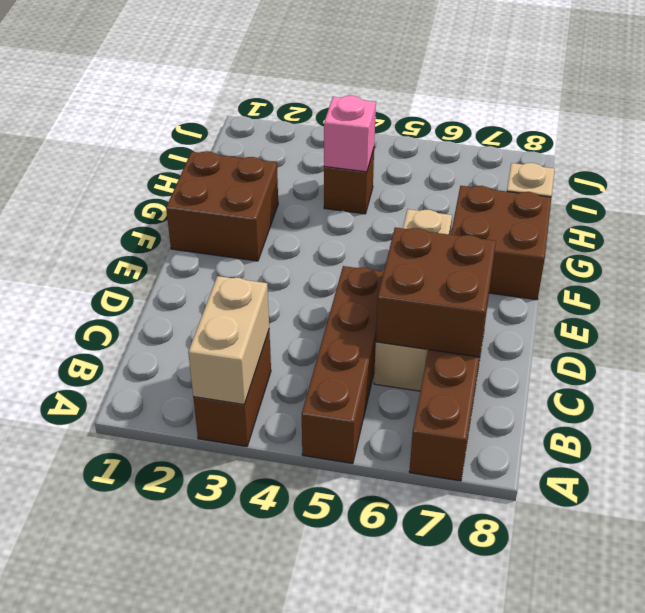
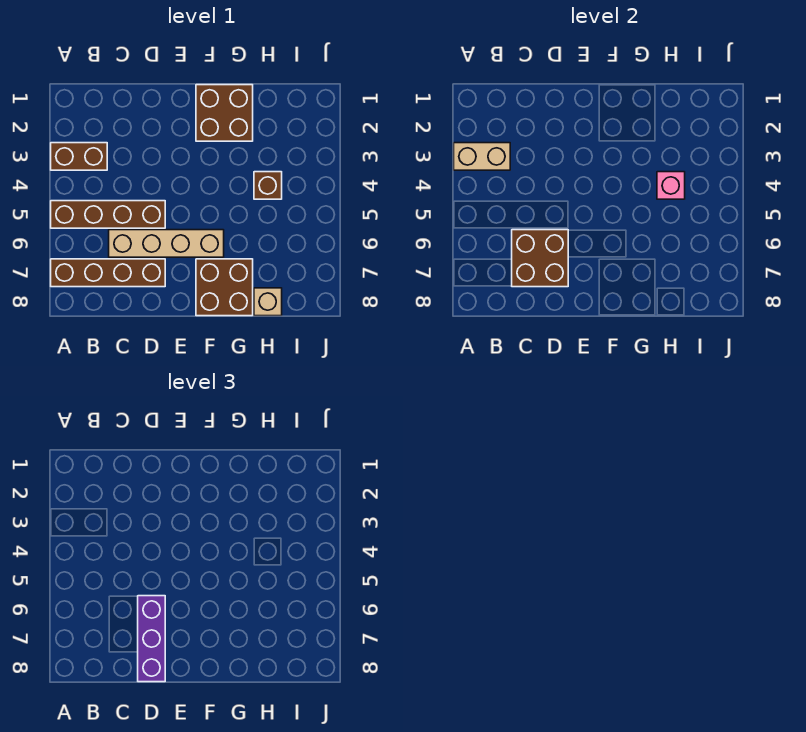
none -> purple brick D6:D8 level 3

